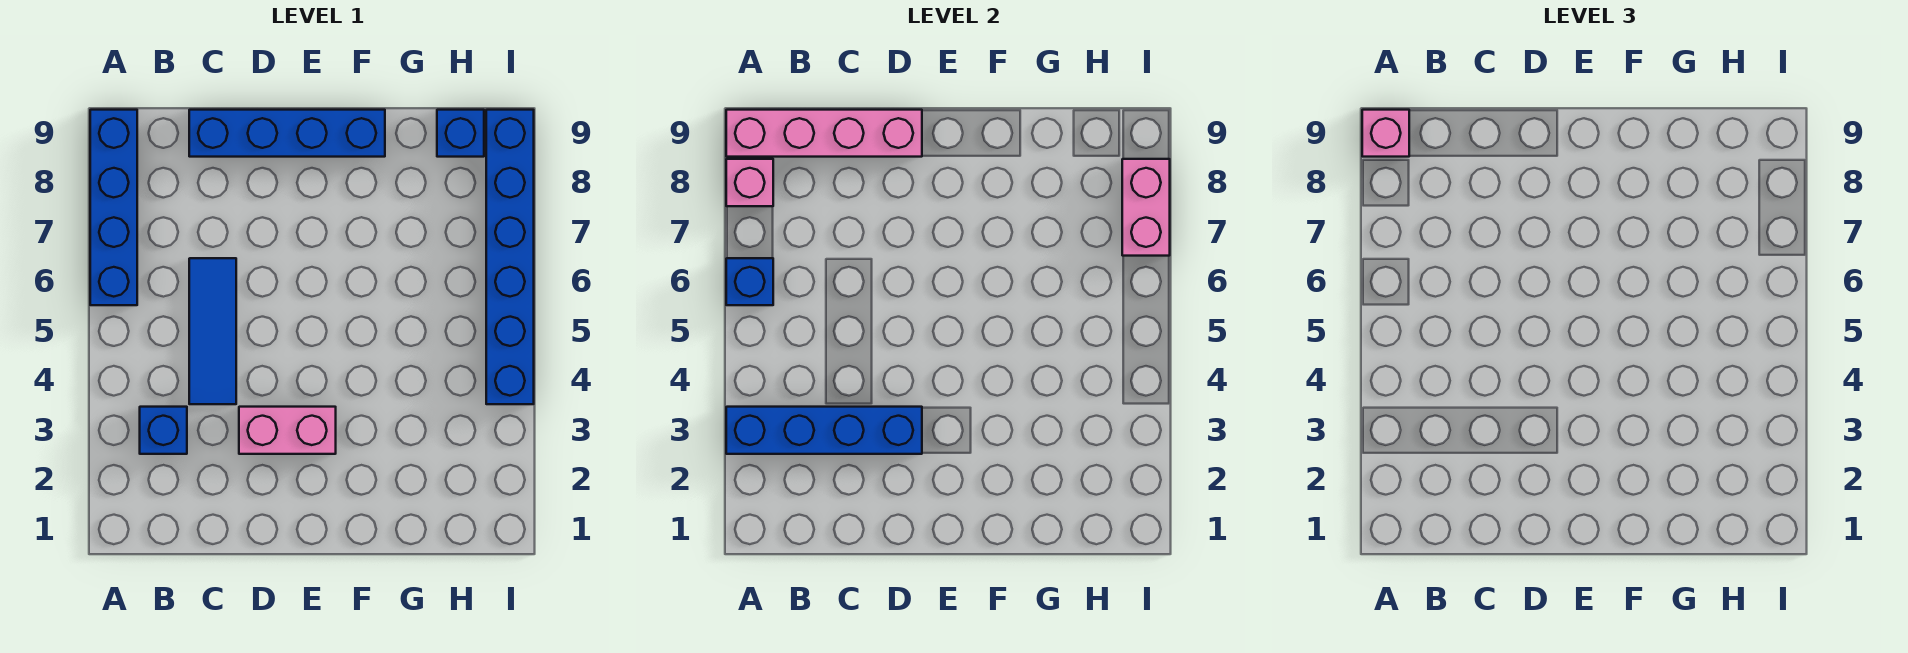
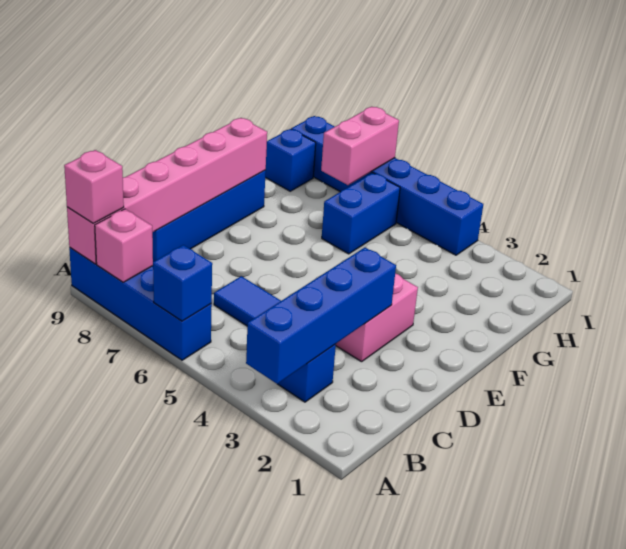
pink brick A9:D9 level 2 -> pink brick A9:F9 level 2
none -> blue brick G6:H6 level 1
pink brick I7:I8 level 2 -> pink brick H7:I7 level 2

